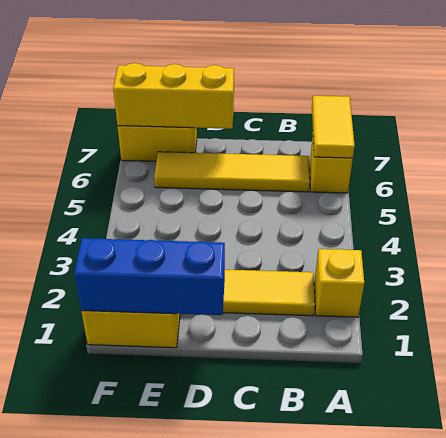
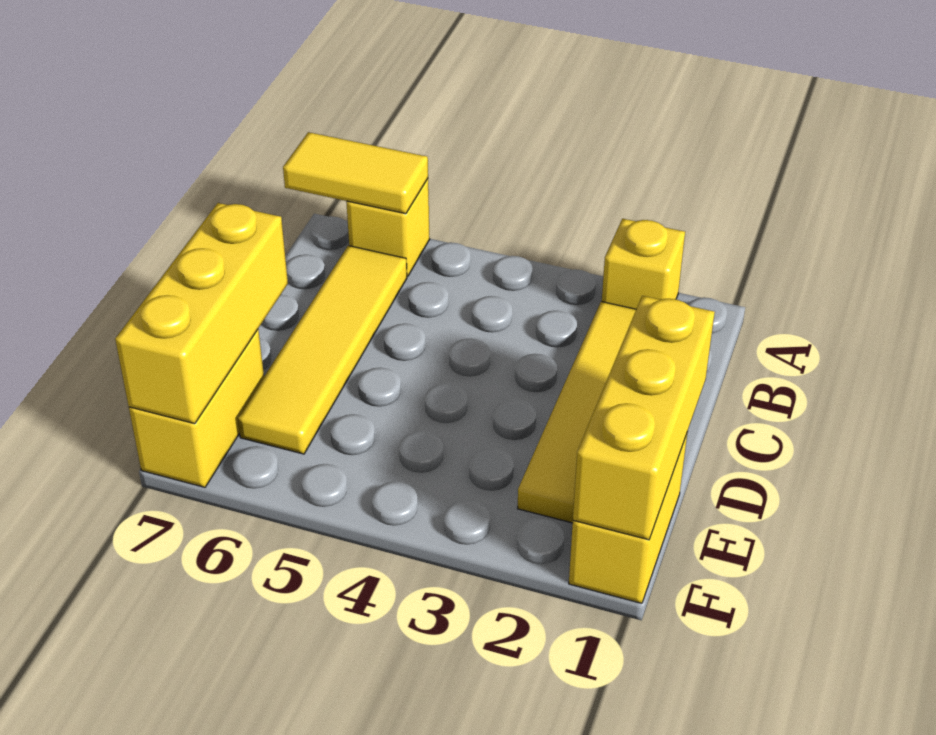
blue brick D1:F1 level 2 -> yellow brick D1:F1 level 2

